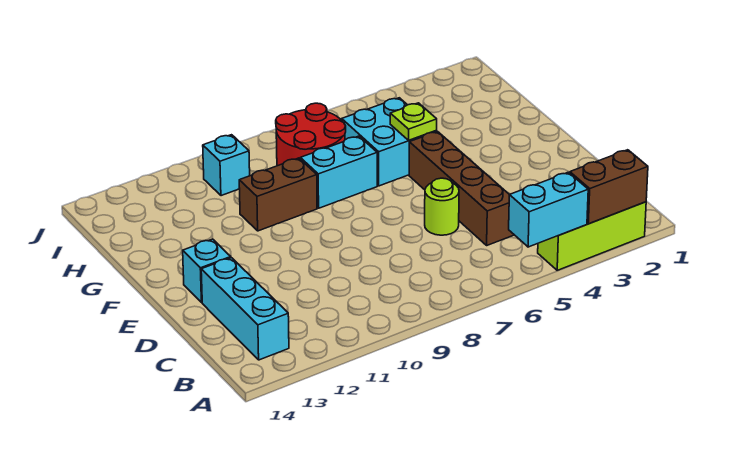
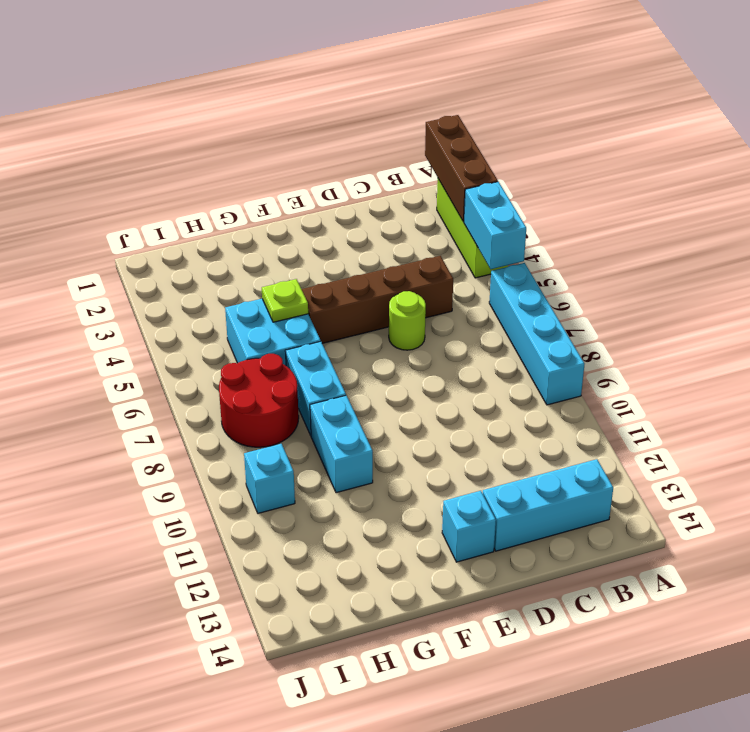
brown brick A2:A3 level 2 -> brown brick A1:A3 level 2
none -> cyan brick A6:A9 level 1
brown brick G9:G10 level 1 -> cyan brick G9:G10 level 1

